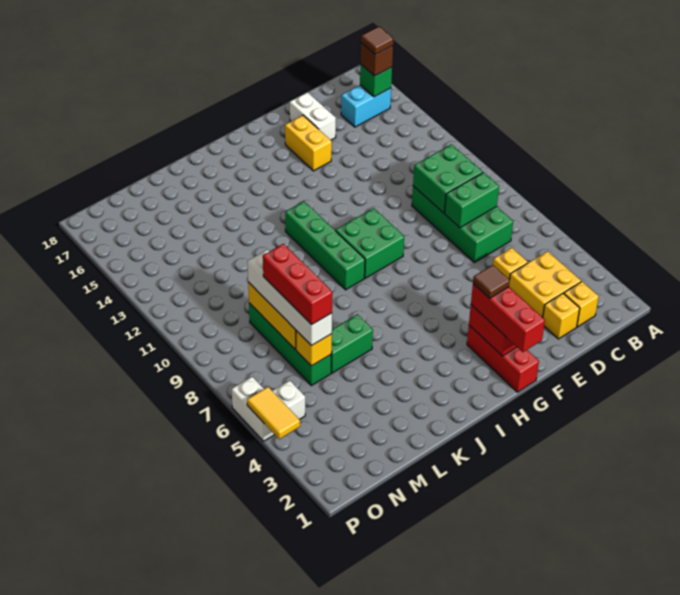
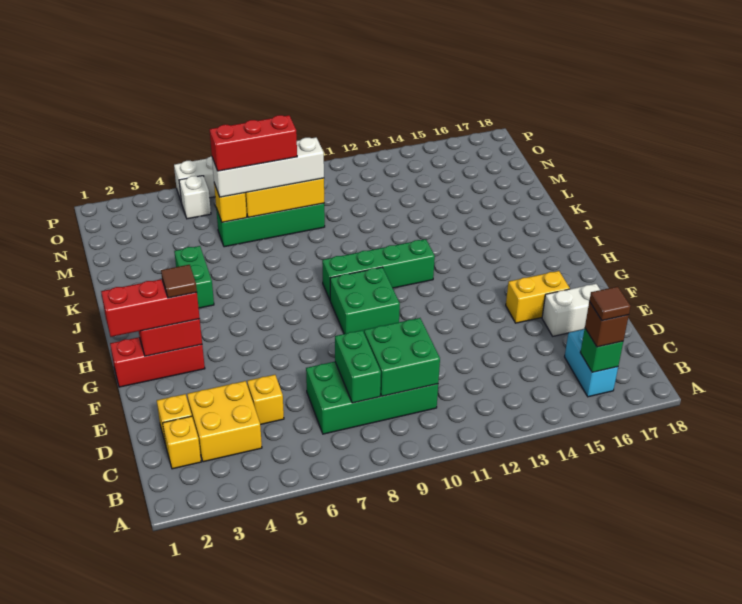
green brick K6:L6 level 1 -> green brick J4:K4 level 1
yellow tile P4:P5 level 2 -> none

